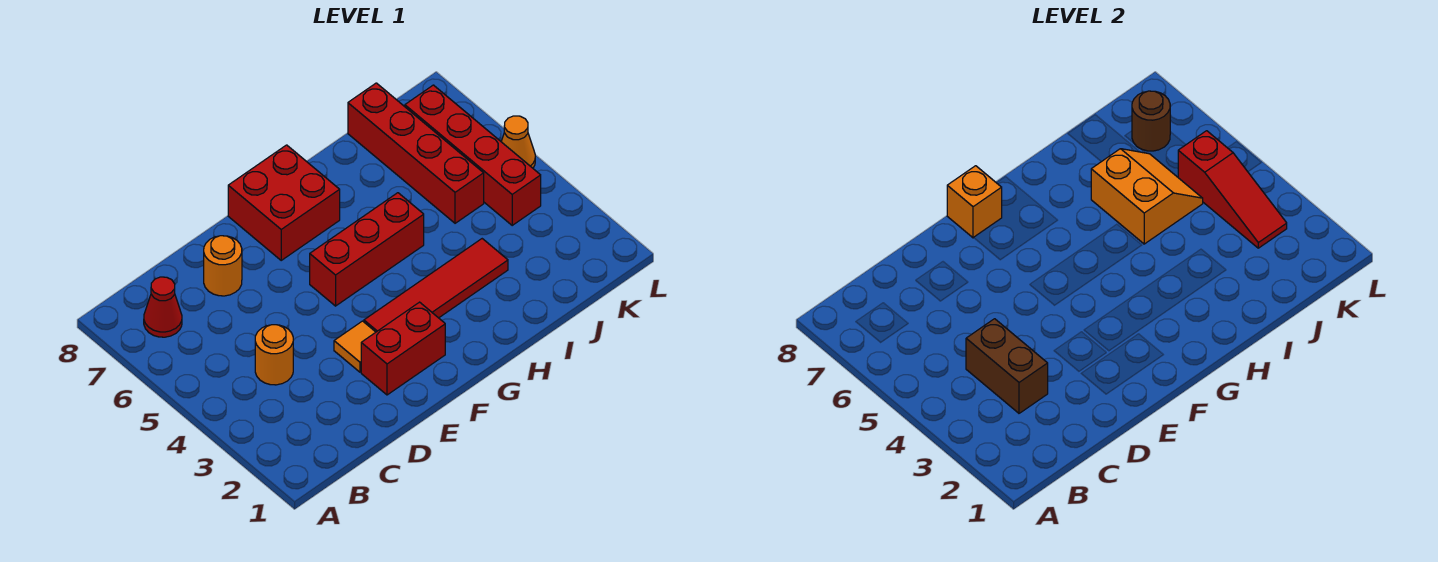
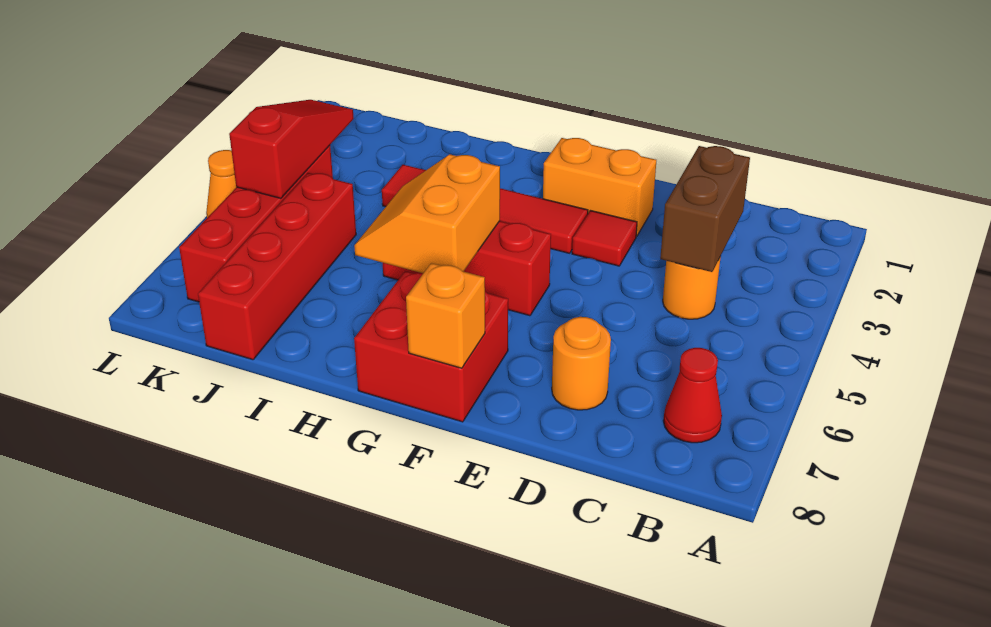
red brick E2:F2 level 1 -> orange brick E2:F2 level 1
orange tile E3 level 1 -> red tile E3 level 1
orange slope I5:J6 level 2 top I -> orange slope G5:H6 level 2 top G
brown round brick K7 level 2 -> none

